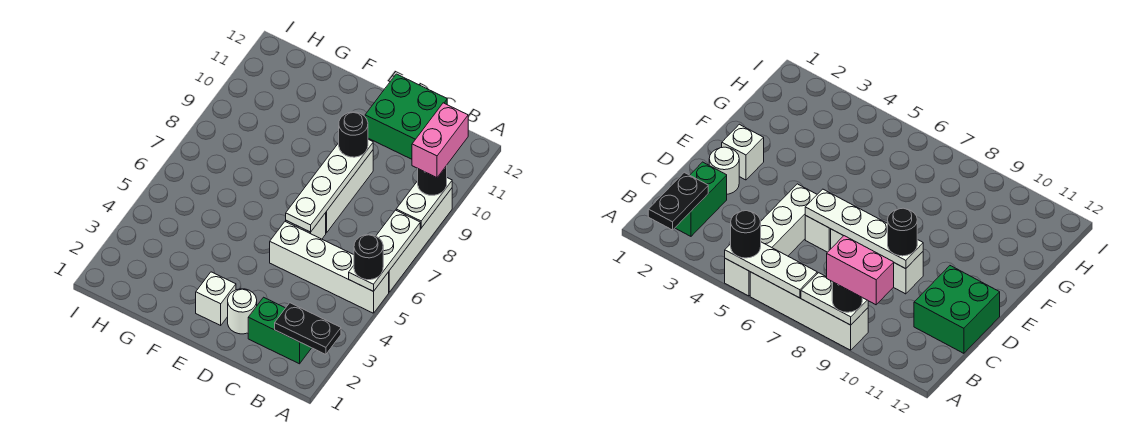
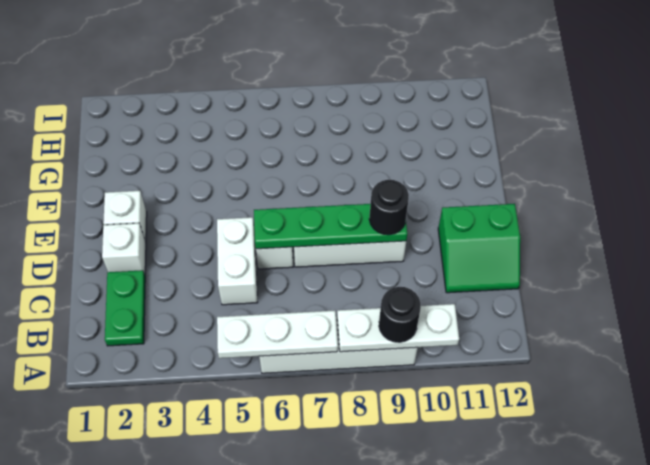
black plate A2:B2 level 2 -> none
white brick A5:D5 level 1 -> white brick C5:D5 level 1
black round brick A5 level 3 -> none
white plate A8:A9 level 2 -> white plate A8:A10 level 2
pink brick A9:A10 level 4 -> none
green brick B2:C2 level 1 -> green plate B2:C2 level 1
green brick C11:D12 level 1 -> green slope C11:D12 level 1 top D
white round brick D2 level 1 -> white brick D2 level 1
white plate D6:D9 level 2 -> green plate D6:D9 level 2

